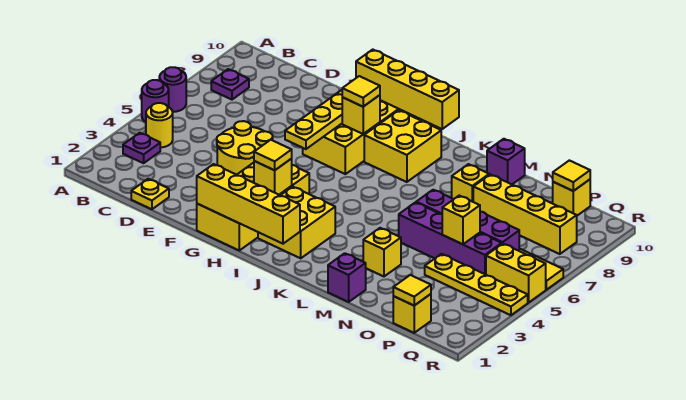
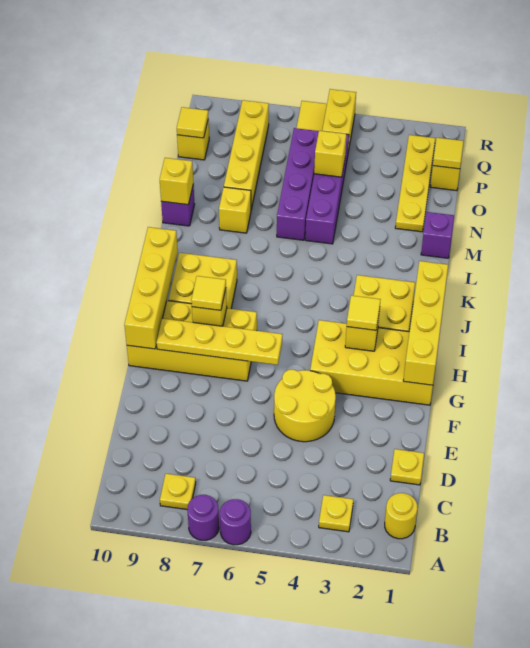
purple round brick A5 level 1 -> purple round brick A7 level 1
purple plate B3 level 1 -> yellow plate B3 level 1
yellow round brick B4 level 1 -> yellow round brick B1 level 1
purple plate B8 level 1 -> yellow plate B8 level 1
yellow brick M3 level 1 -> yellow brick M10 level 2
yellow plate O4:R4 level 1 -> yellow plate N2:Q2 level 1

